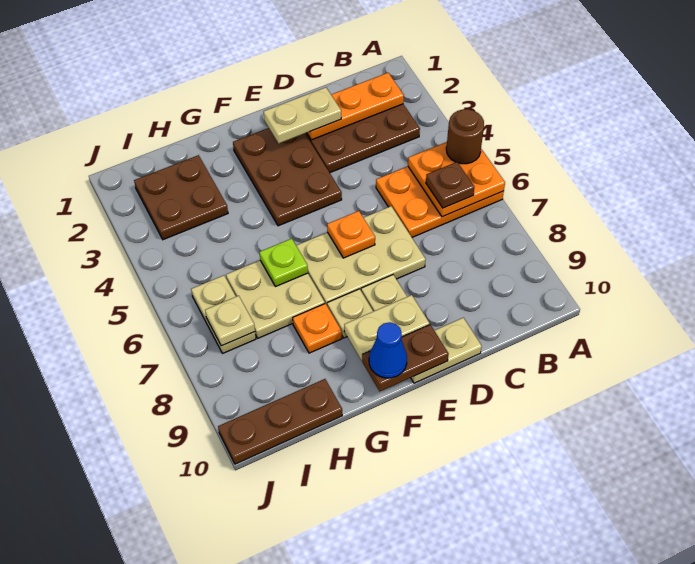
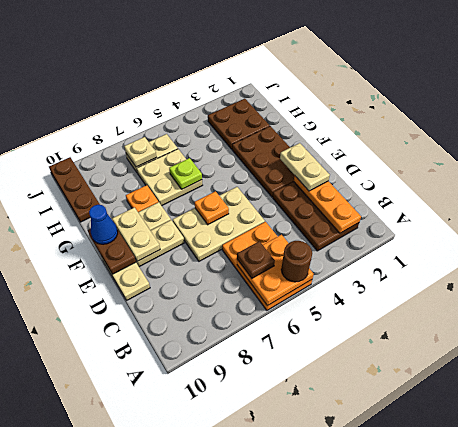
tan plate D6:F7 level 1 -> tan plate D5:E7 level 1
brown plate E2:F4 level 1 -> brown plate E2:G3 level 1

